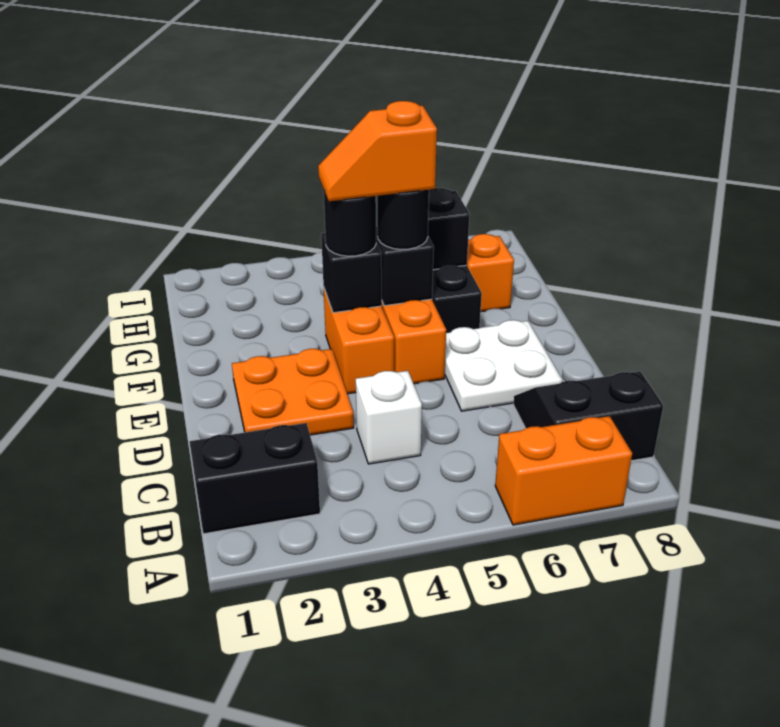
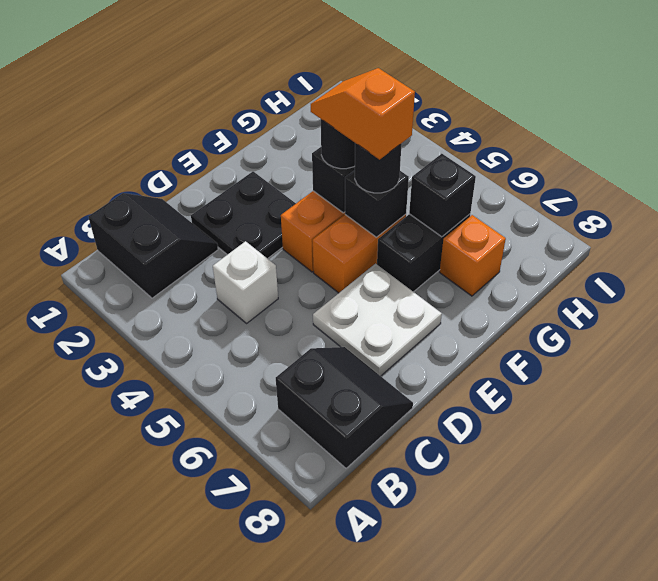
orange brick A6:A7 level 1 -> none
orange plate D2:E3 level 1 -> black plate D2:E3 level 1

